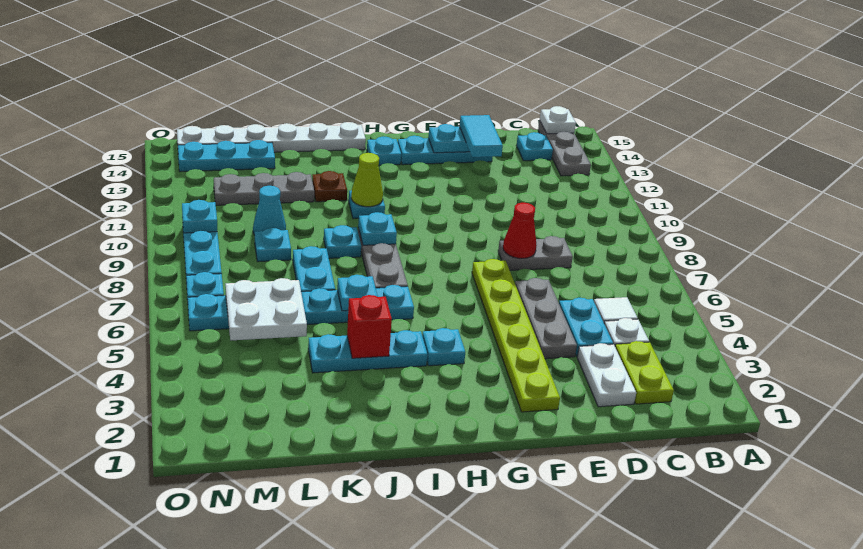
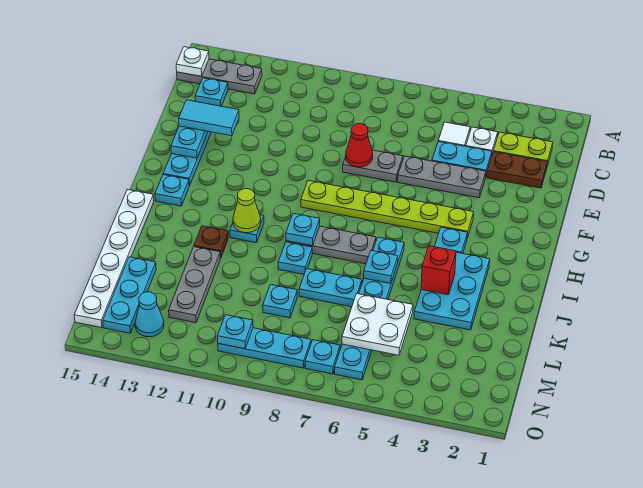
white plate D2:D3 level 1 -> brown plate D2:D3 level 1
grey plate D8:E8 level 1 -> grey plate E7:E8 level 1
lime plate F2:F7 level 1 -> lime plate G4:G9 level 1
cyan plate I4:K4 level 1 -> cyan plate I3:K4 level 1
cyan cone L10 level 1 -> cyan cone N13 level 1

